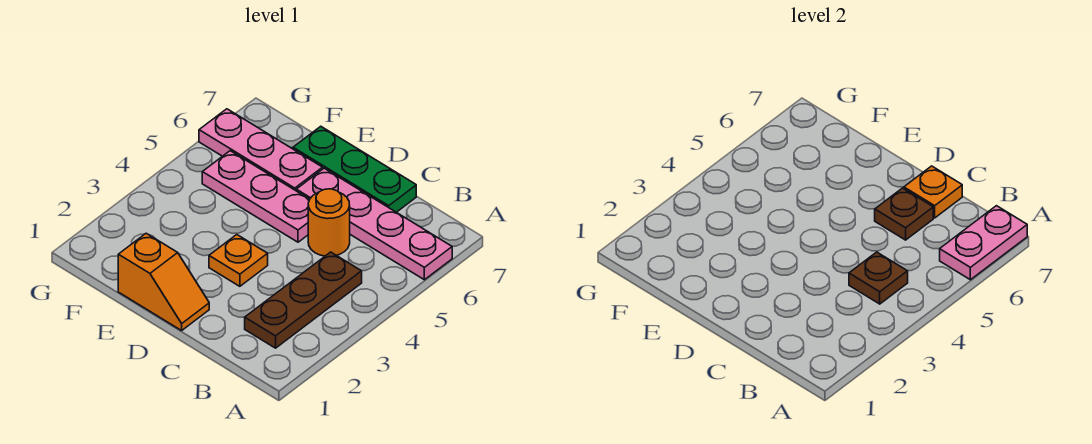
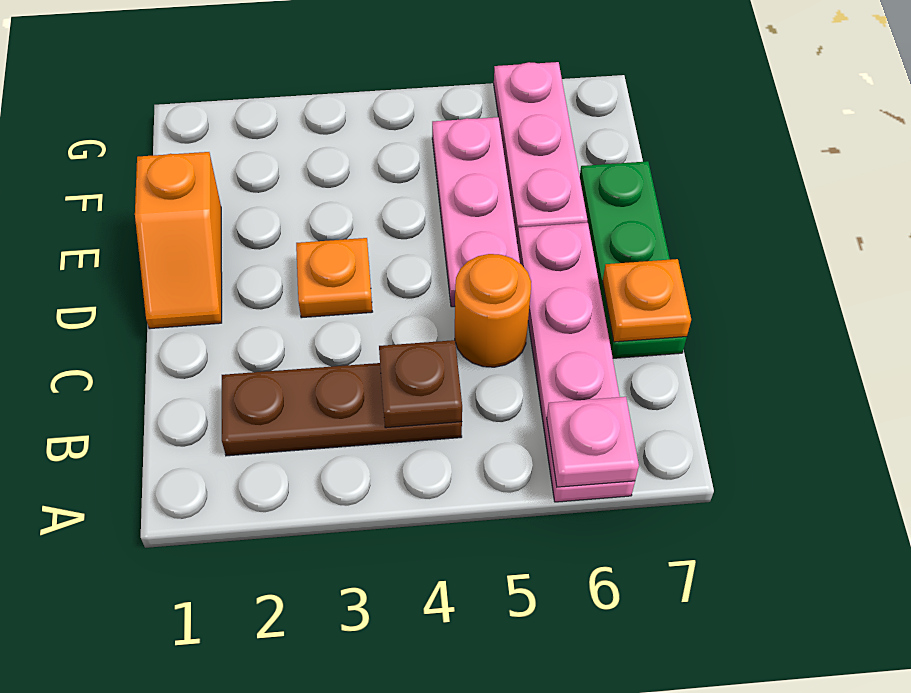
pink plate A6:A7 level 2 -> pink plate A6 level 2
brown plate C6 level 2 -> none

